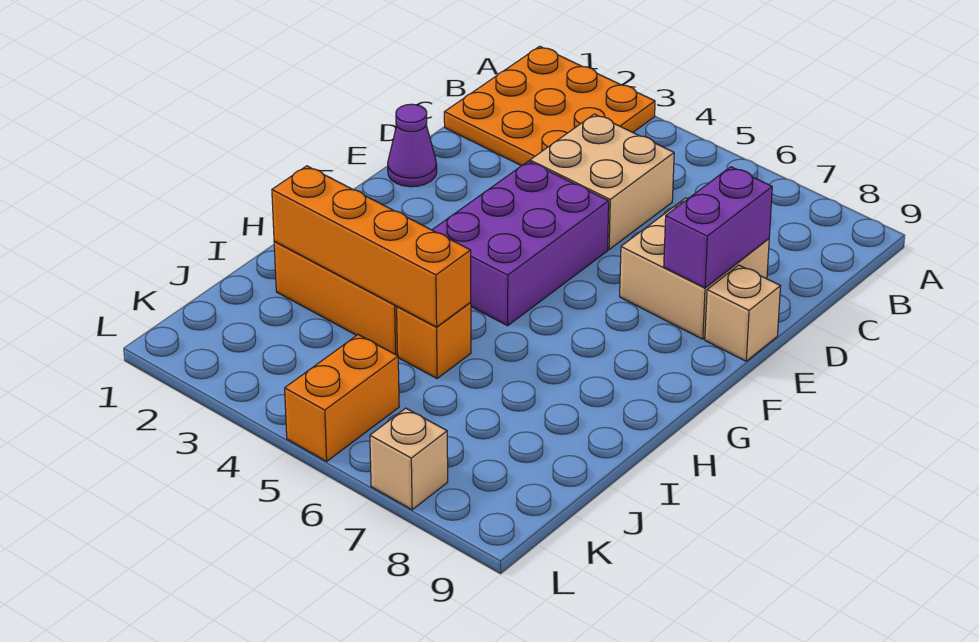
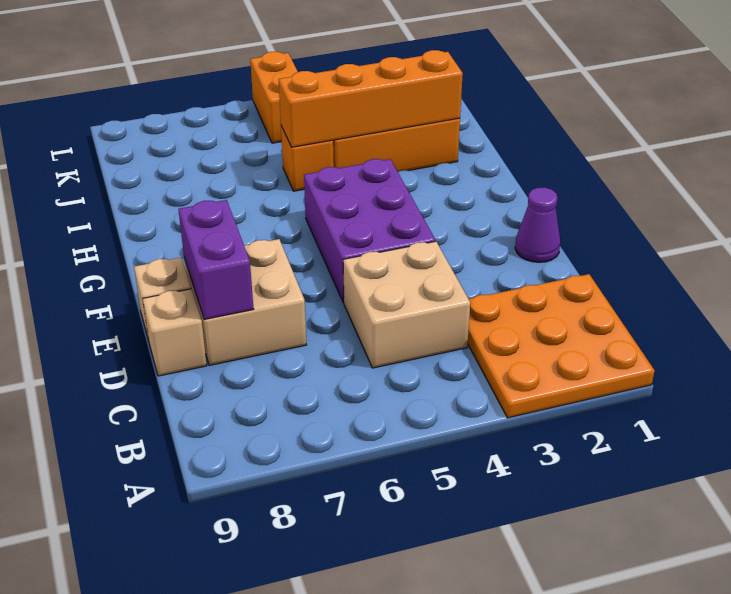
tan brick L7 level 1 -> tan brick D9 level 1

